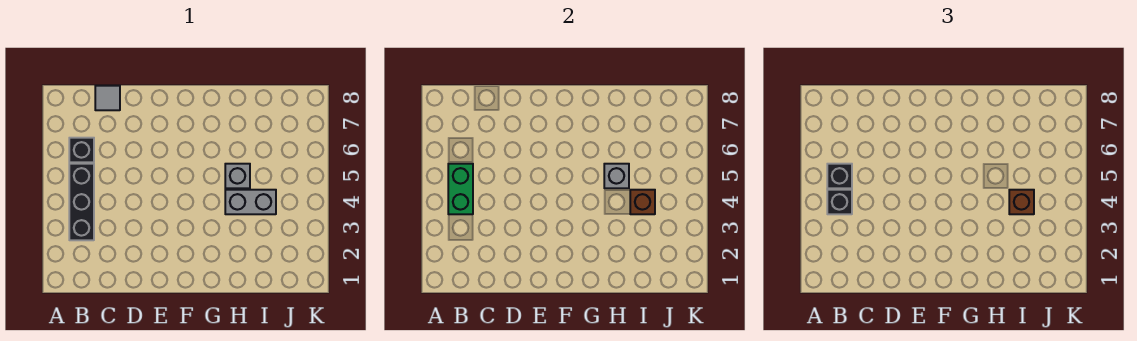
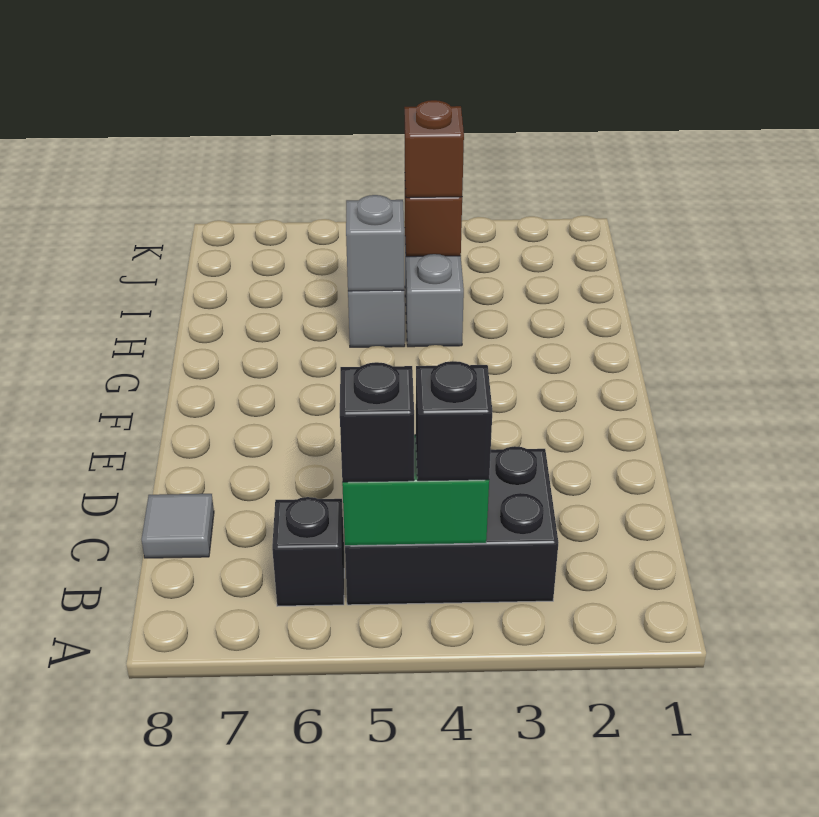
black brick B3:B5 level 1 -> black brick B3:C5 level 1

